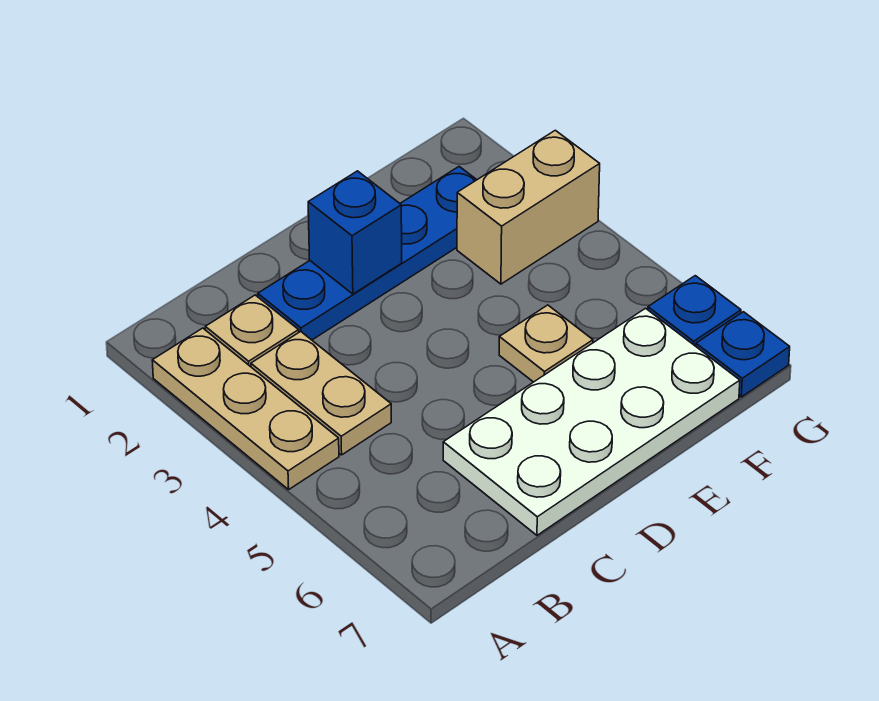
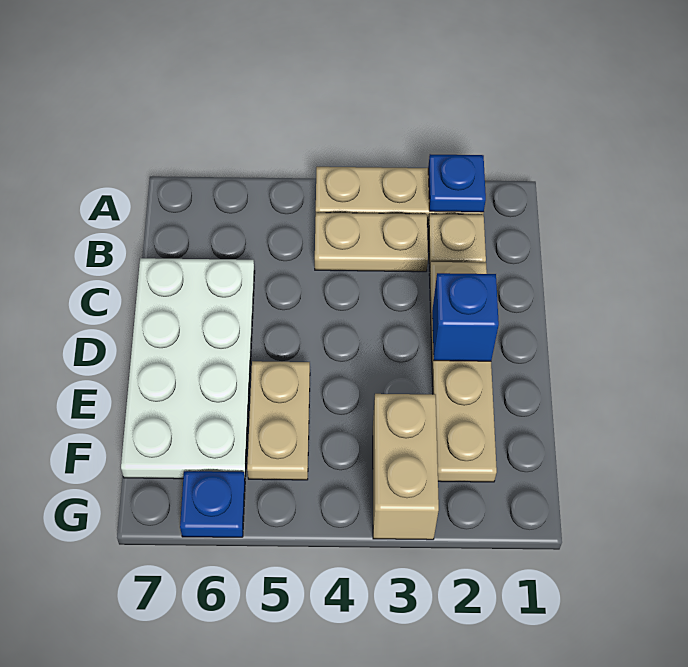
blue plate C2:F2 level 1 -> tan plate C2:F2 level 1
tan plate E5 level 1 -> tan plate E5:F5 level 1
blue plate G7 level 1 -> blue plate A2 level 2

